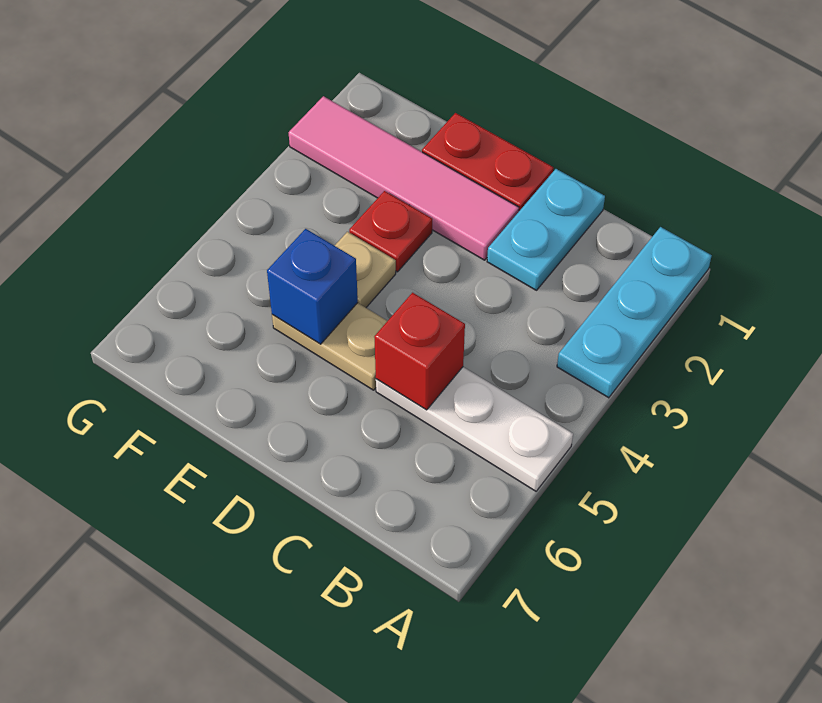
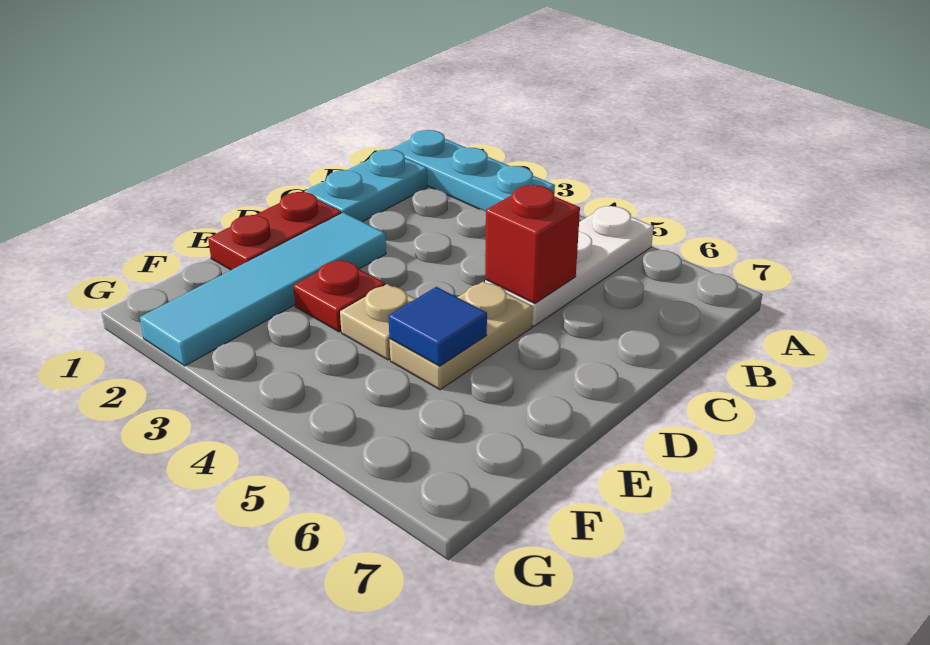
cyan plate C1:C2 level 1 -> cyan plate B1:C1 level 1
pink tile D2:G2 level 1 -> cyan tile D2:G2 level 1
blue brick E5 level 2 -> blue tile E5 level 2

